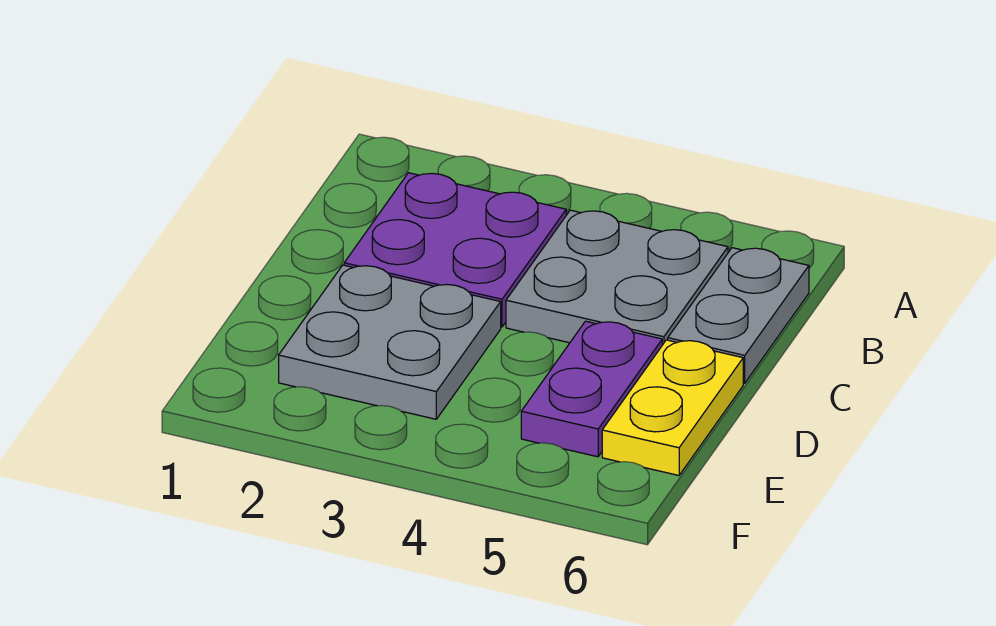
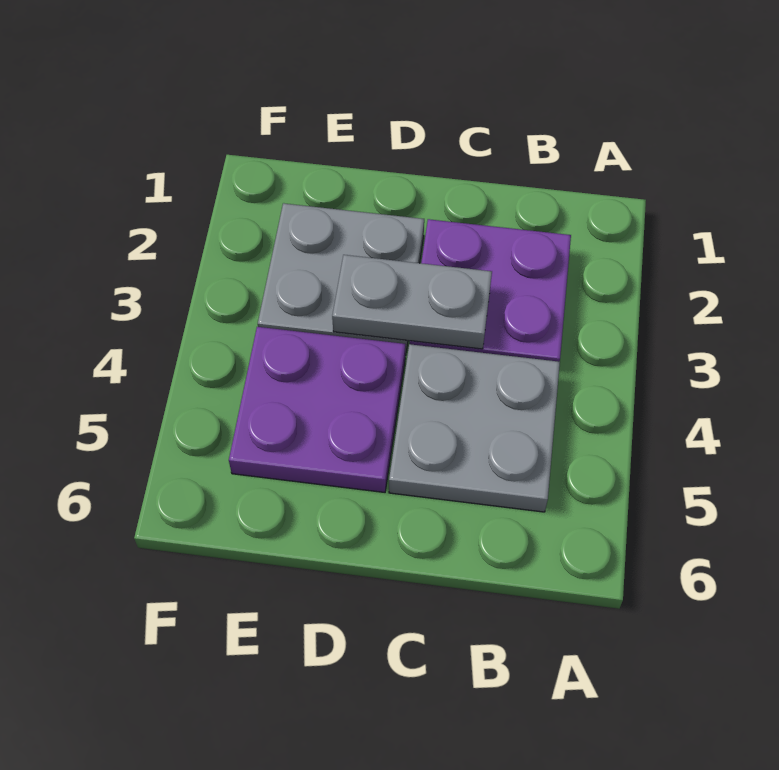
grey plate B6:C6 level 1 -> grey plate C3:D3 level 2
purple plate D5:E5 level 1 -> purple plate D4:E5 level 1
yellow plate D6:E6 level 1 -> none

